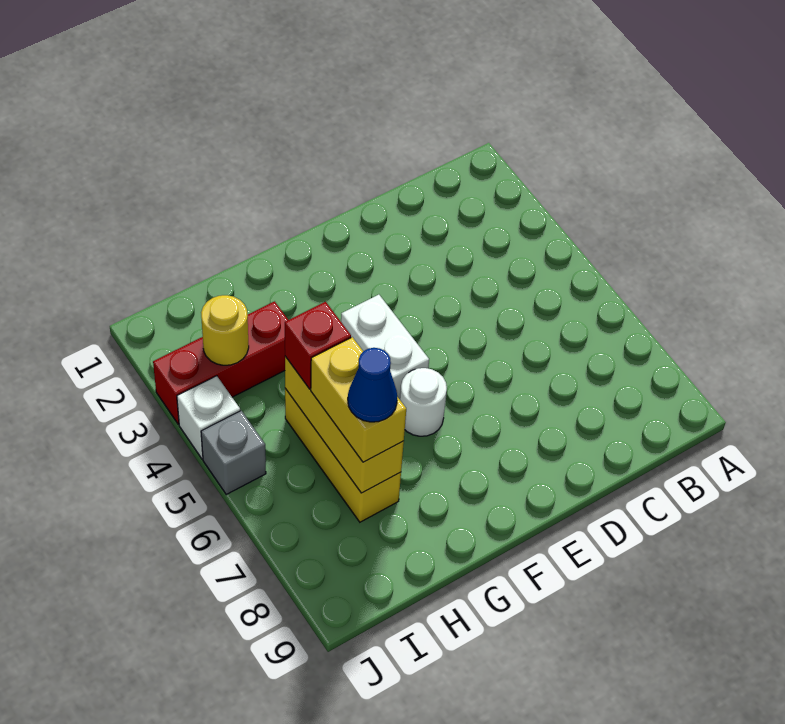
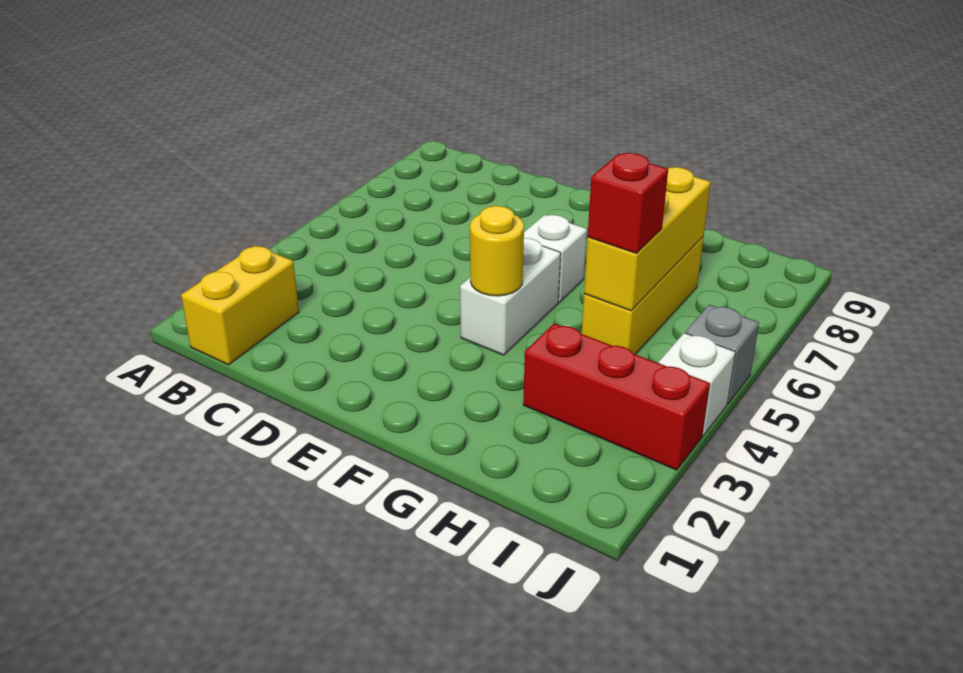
white round brick F6 level 1 -> white brick F6 level 1
yellow brick H6:H7 level 3 -> yellow brick B1:B2 level 1
blue cone H7 level 4 -> none
yellow round brick I3 level 2 -> yellow round brick F4 level 2

